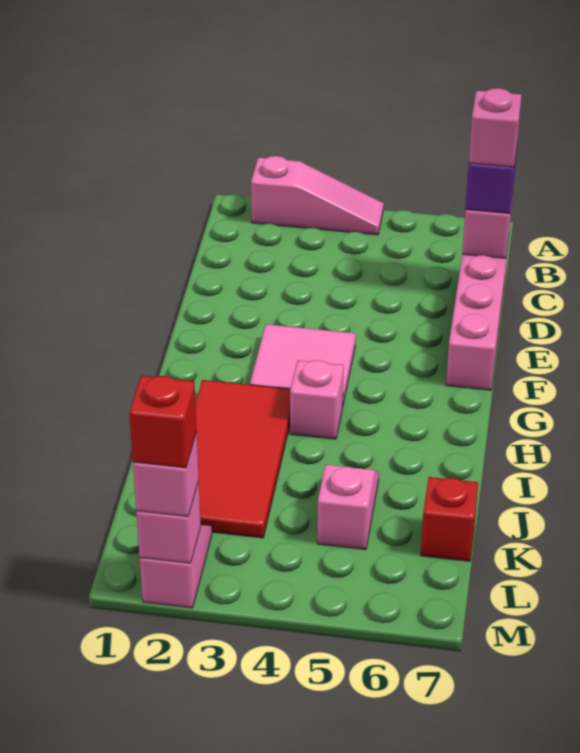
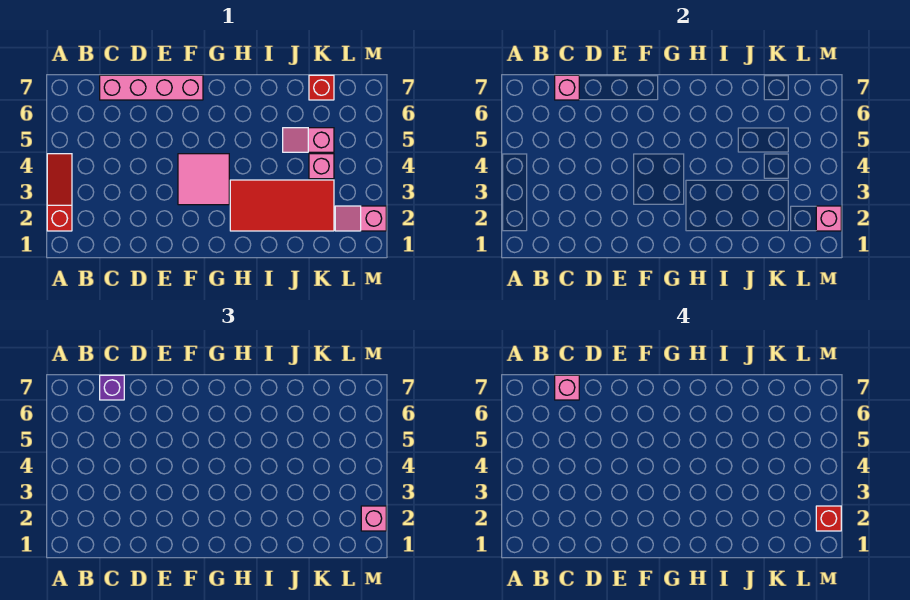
pink slope A2:A4 level 1 top 2 -> red slope A2:A4 level 1 top 2
pink brick H4 level 1 -> pink brick K4 level 1

